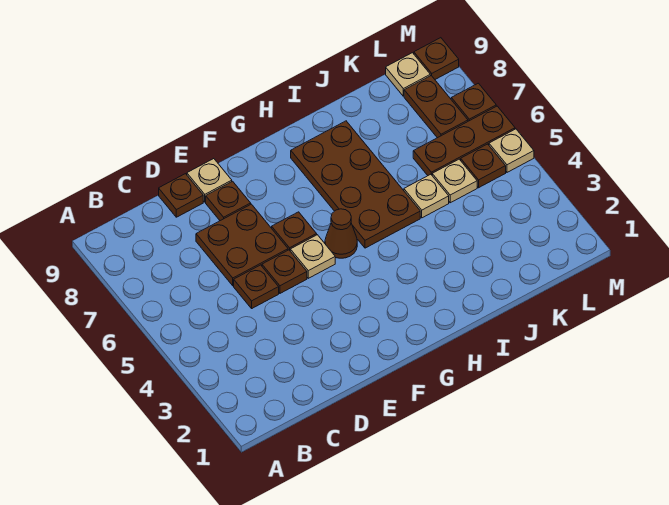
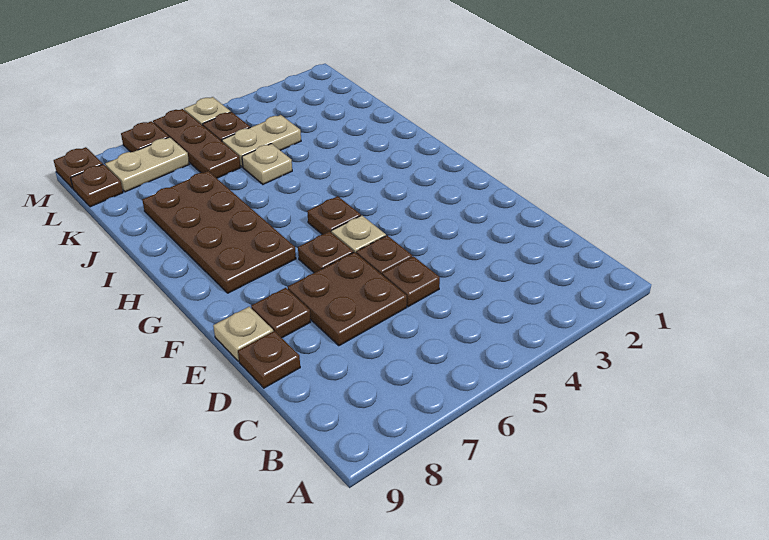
brown cone G5 level 1 -> brown plate G5 level 1
brown plate H5:I8 level 1 -> brown plate G7:J8 level 1
tan plate K5 level 1 -> tan plate K4:K5 level 1
brown plate L7:L8 level 1 -> tan plate L7:L8 level 1
tan plate L9 level 1 -> brown plate L9 level 1

